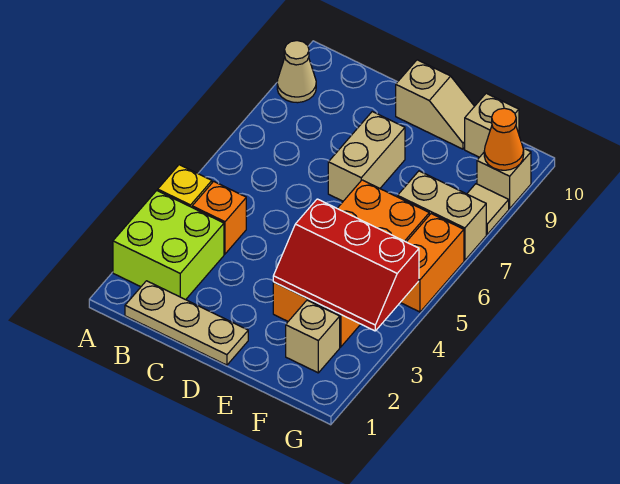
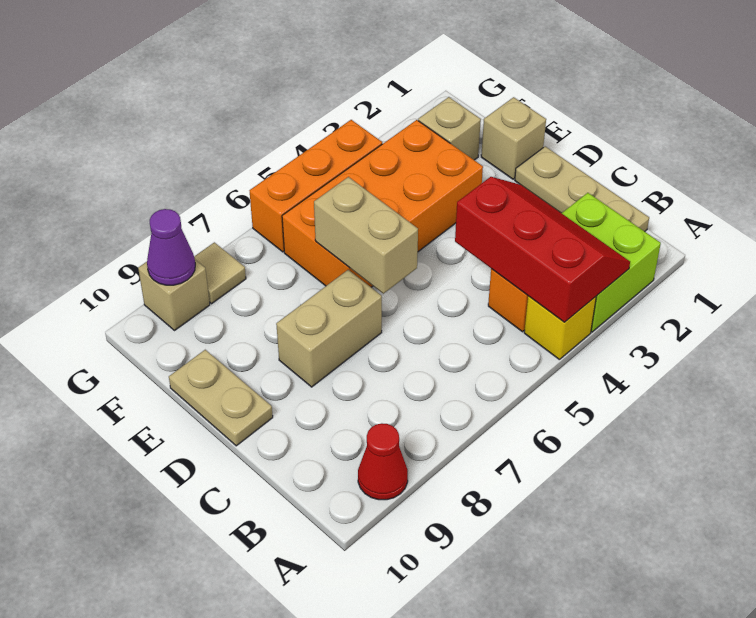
tan cone A9 level 1 -> red cone A9 level 1
tan slope D10:E10 level 1 top D -> tan plate D10:E10 level 1
red slope E3:G4 level 2 top 4 -> red slope A3:C4 level 2 top 4
tan brick F7:G7 level 1 -> tan brick D6:E6 level 2
tan brick F10 level 1 -> tan brick E1 level 1
orange brick G5:G6 level 1 -> orange brick G4:G6 level 1
orange cone G9 level 2 -> purple cone G9 level 2

